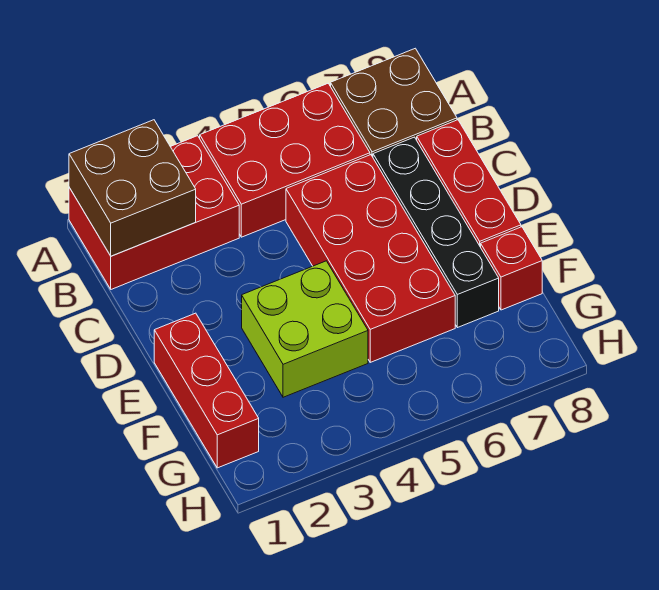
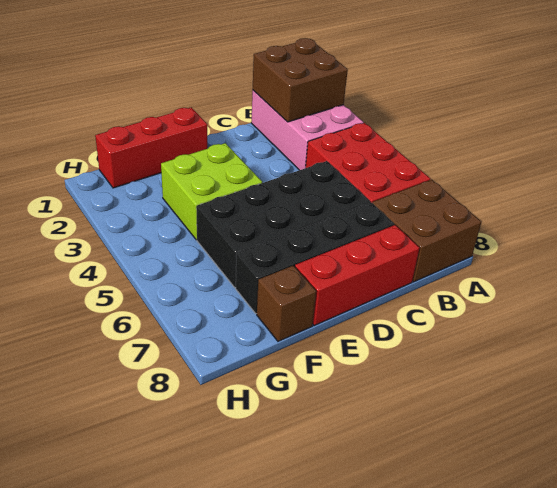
red brick A1:B3 level 1 -> pink brick A1:B3 level 1
red brick C5:F6 level 1 -> black brick C5:F6 level 1
red brick F8 level 1 -> brown brick F8 level 1

